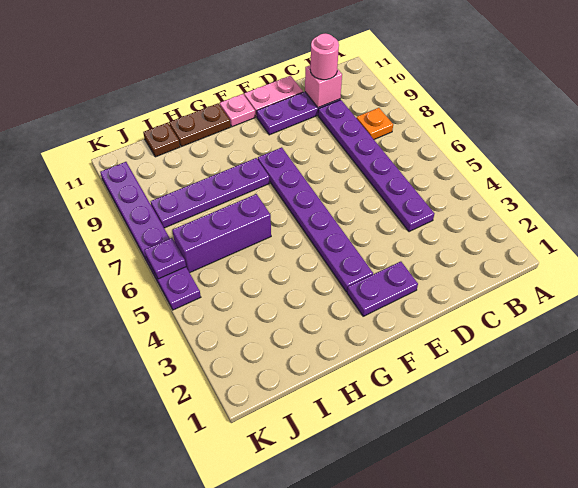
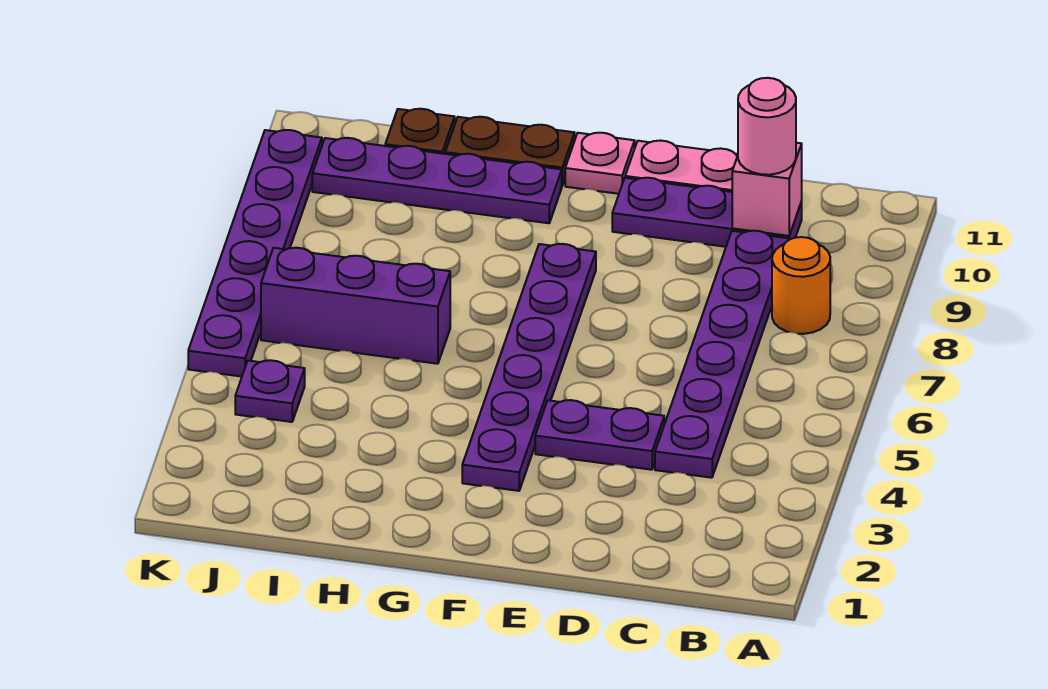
orange plate B8 level 1 -> orange round brick B8 level 1
purple plate E2:F2 level 1 -> purple plate D4:E4 level 1
purple plate G8:J8 level 1 -> purple plate G10:J10 level 1
purple plate K6 level 2 -> purple plate J4 level 1

